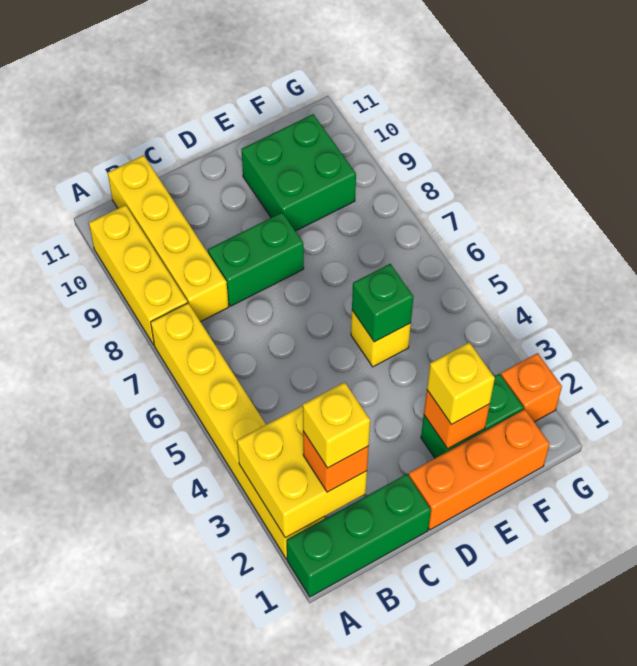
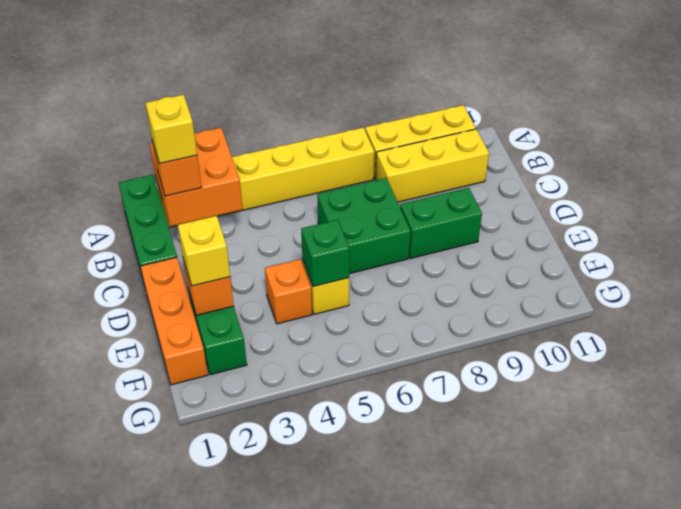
yellow brick A2:B3 level 2 -> orange brick A2:B3 level 2
yellow brick B8:B11 level 1 -> yellow brick B8:B10 level 1
green brick C8:D8 level 1 -> green brick D8:D9 level 1
green brick E9:F10 level 1 -> green brick C6:D7 level 1
orange brick G2 level 1 -> orange brick E4 level 1

